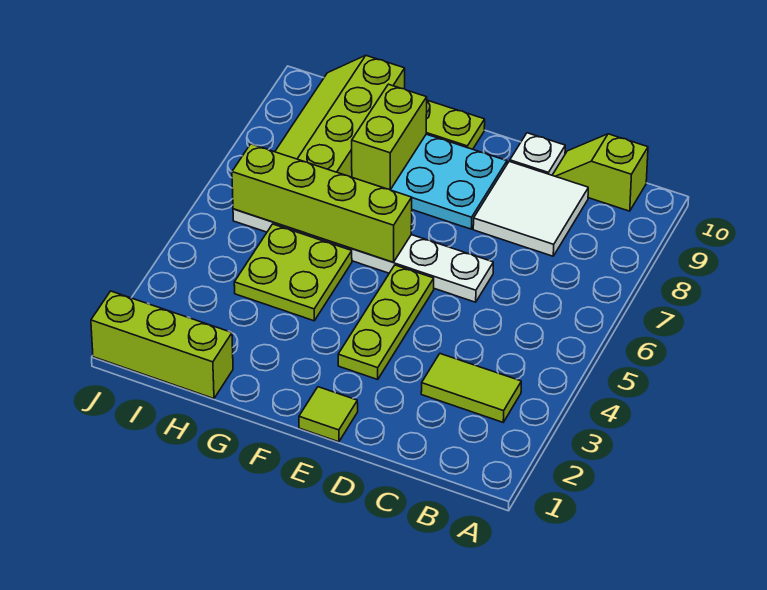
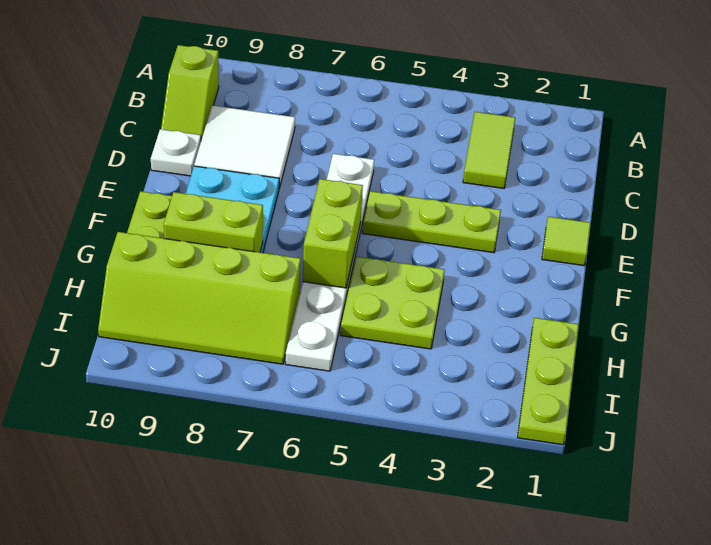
lime brick F6:I6 level 2 -> lime brick F6:G6 level 2
lime brick H1:J1 level 1 -> lime plate H1:J1 level 1

